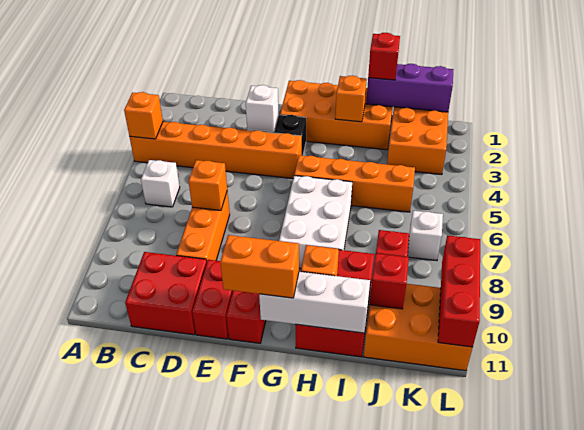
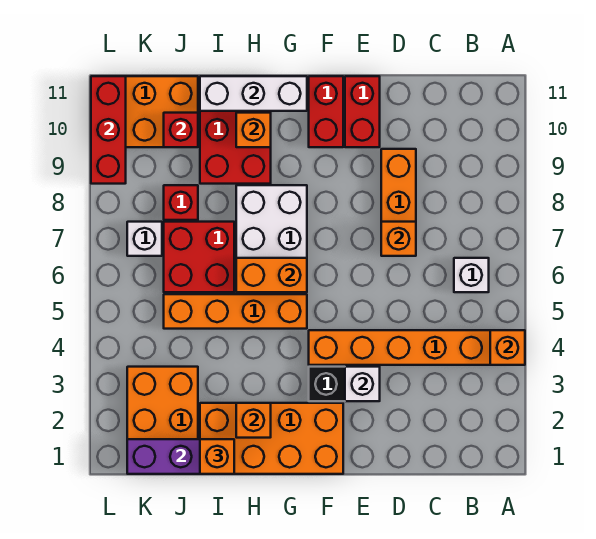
red brick C10:D11 level 1 -> red brick I6:J7 level 1
orange brick F11:G11 level 3 -> orange brick G6:H6 level 2
red brick I1 level 3 -> orange brick I1 level 3

